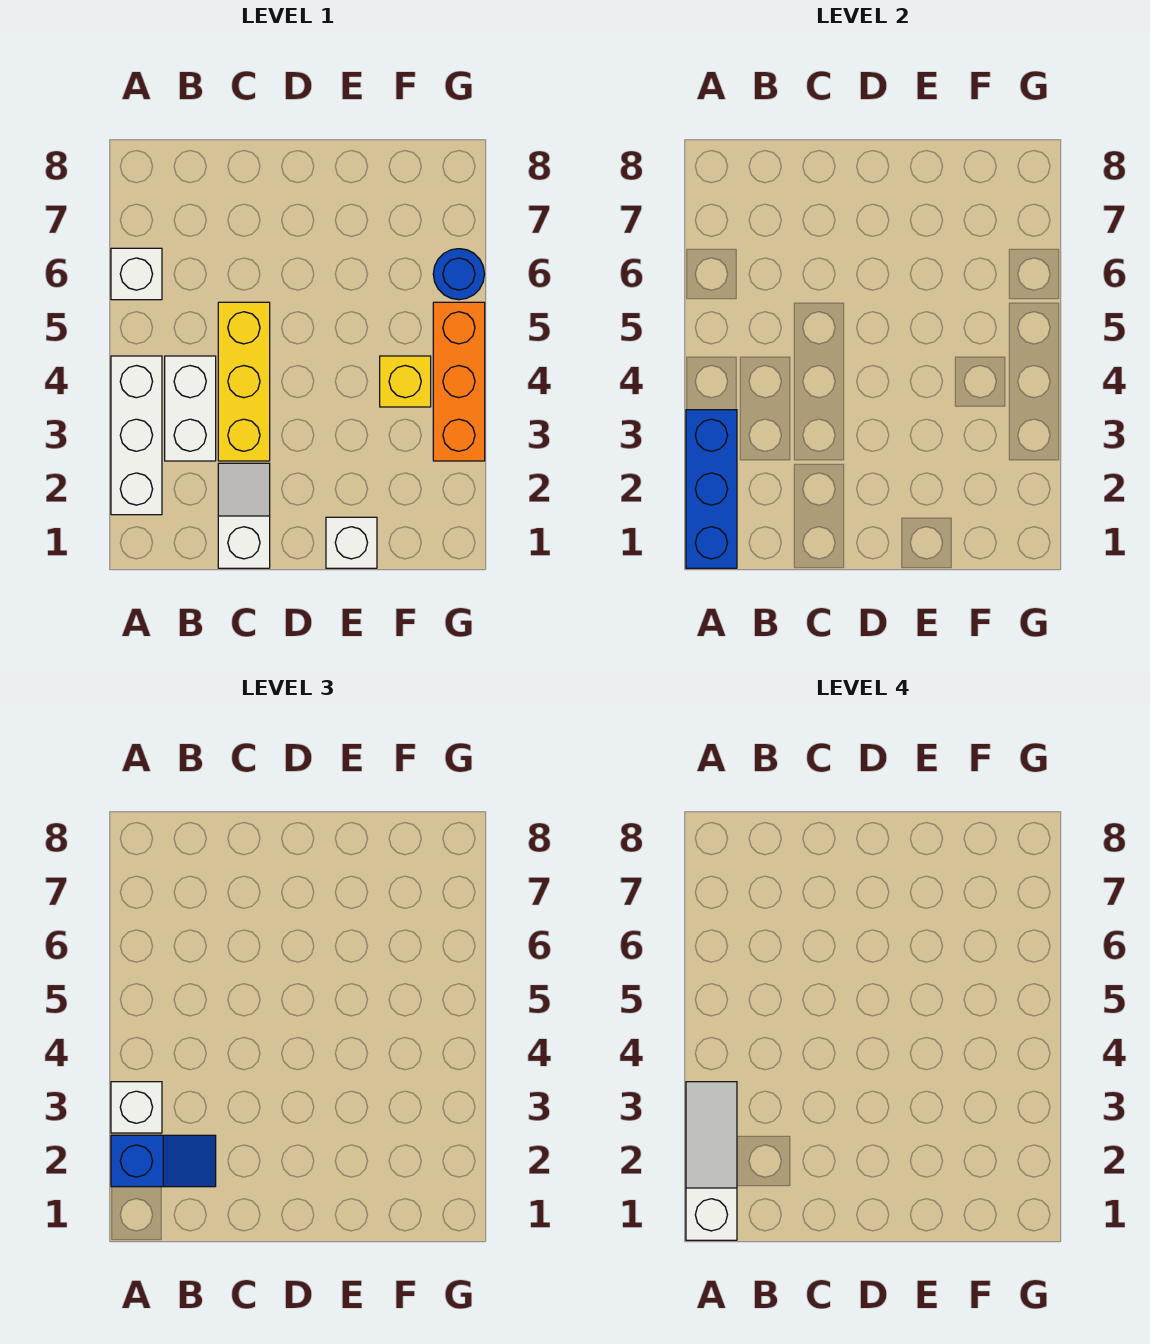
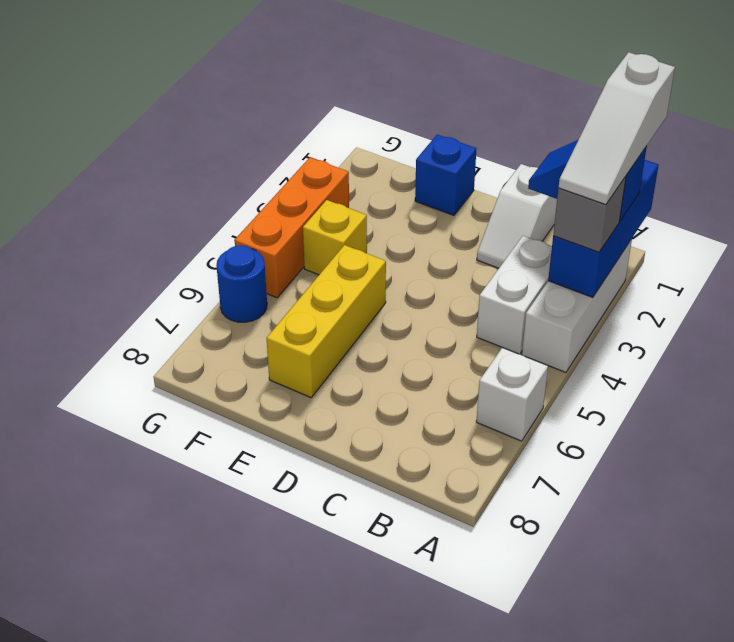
white brick A3 level 3 -> grey brick A3 level 3
yellow brick C3:C5 level 1 -> yellow brick E5:E7 level 1
white brick E1 level 1 -> blue brick E1 level 1

